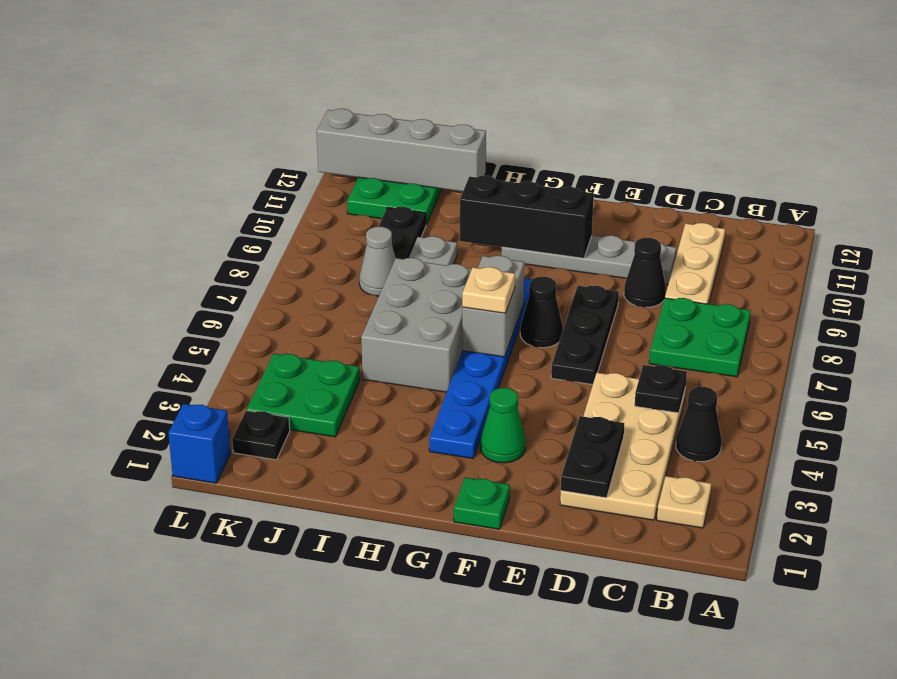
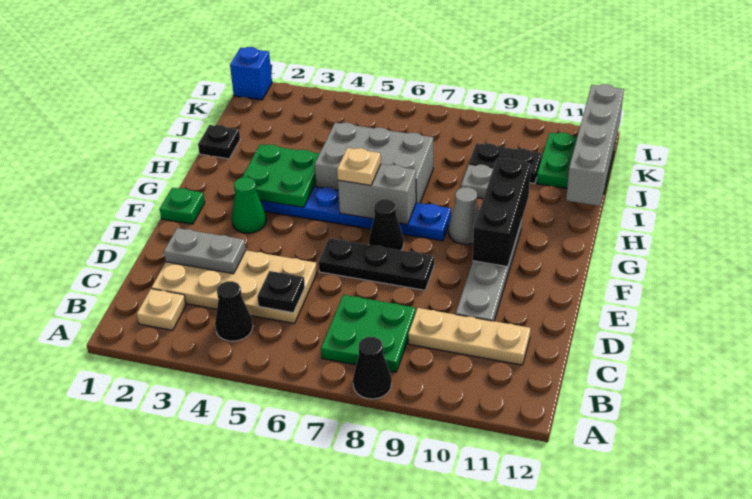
black plate D2:D3 level 2 -> grey plate D2:D3 level 2
black cone D9 level 1 -> black cone A8 level 1
green plate J3:K4 level 1 -> green plate G3:H4 level 2
grey cone J8 level 1 -> grey cone G9 level 1
black plate K2 level 1 -> black plate I1 level 1

